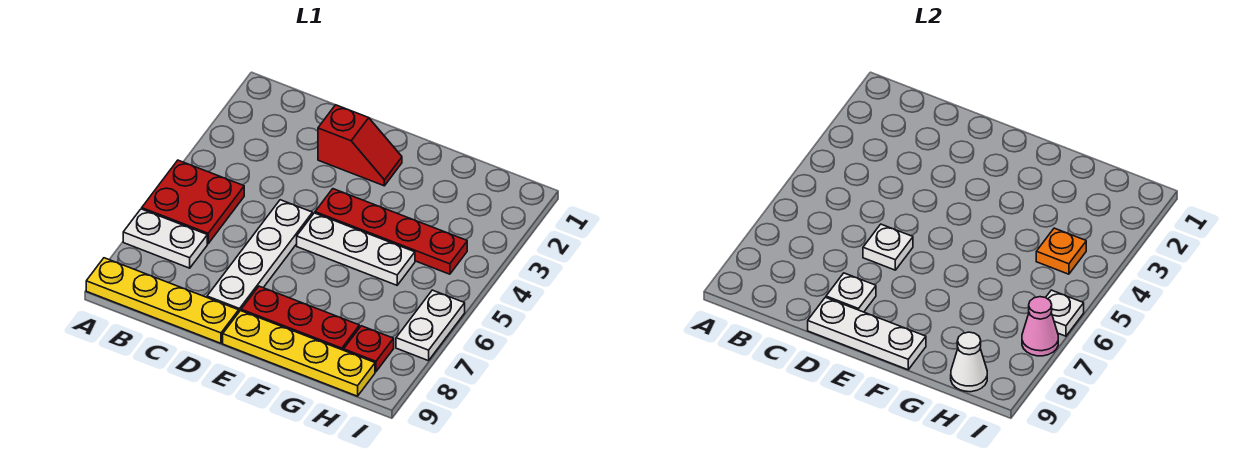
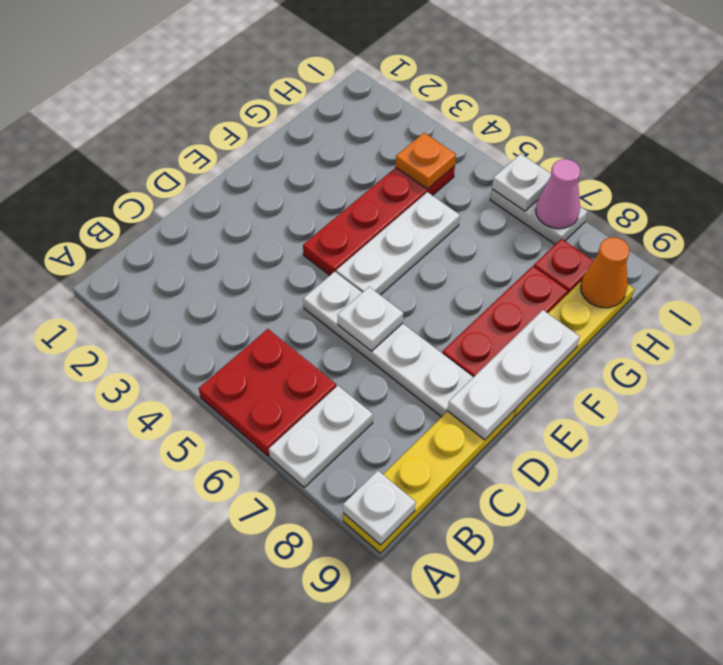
red slope D2:E2 level 1 top D -> none
white plate D8 level 2 -> white plate A9 level 2
white cone H9 level 2 -> orange cone H9 level 2

